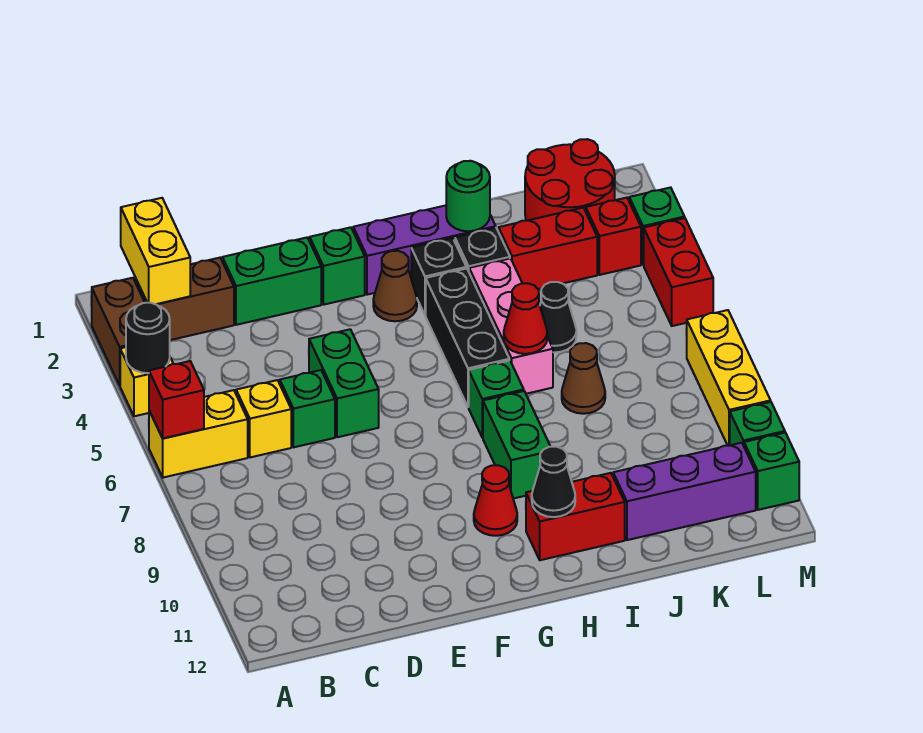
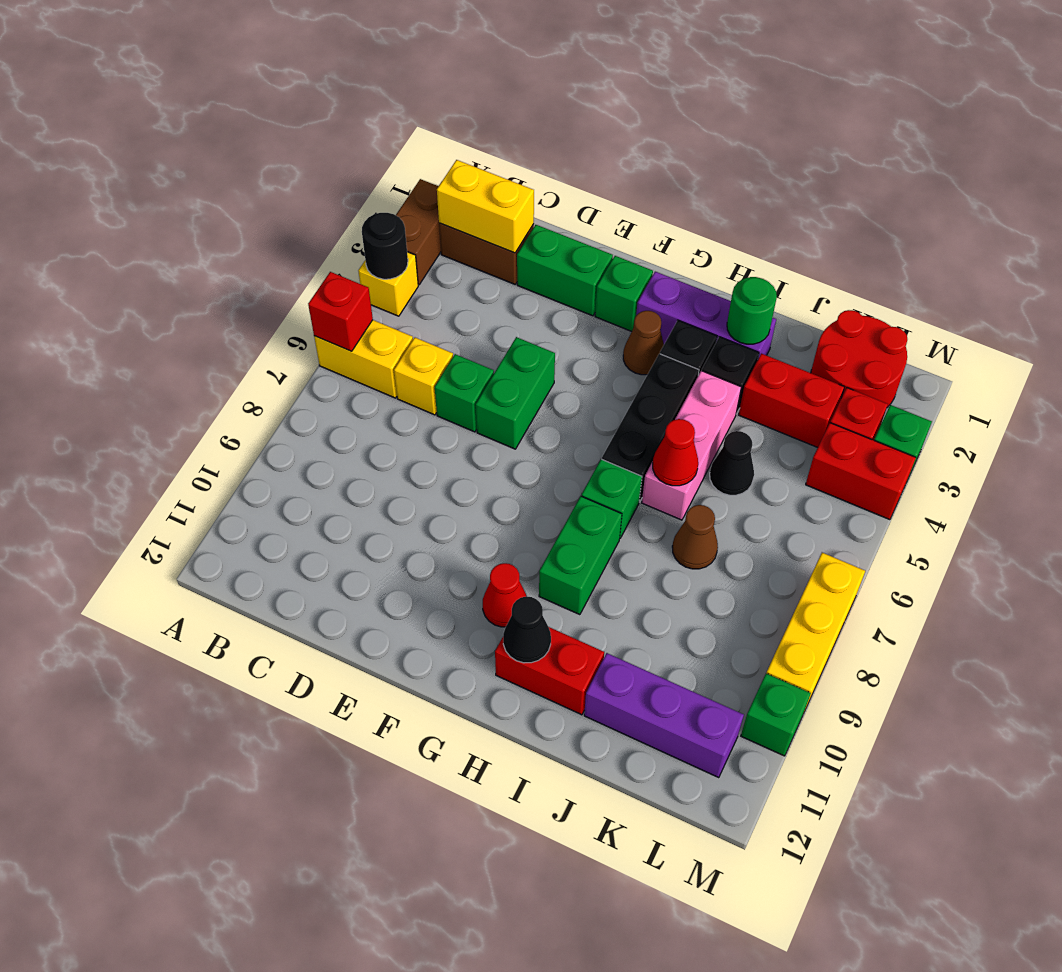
yellow brick B1:B2 level 2 -> yellow brick B2:C2 level 2
red brick M4:M5 level 1 -> red brick L4:M4 level 1
green brick M11 level 1 -> none

